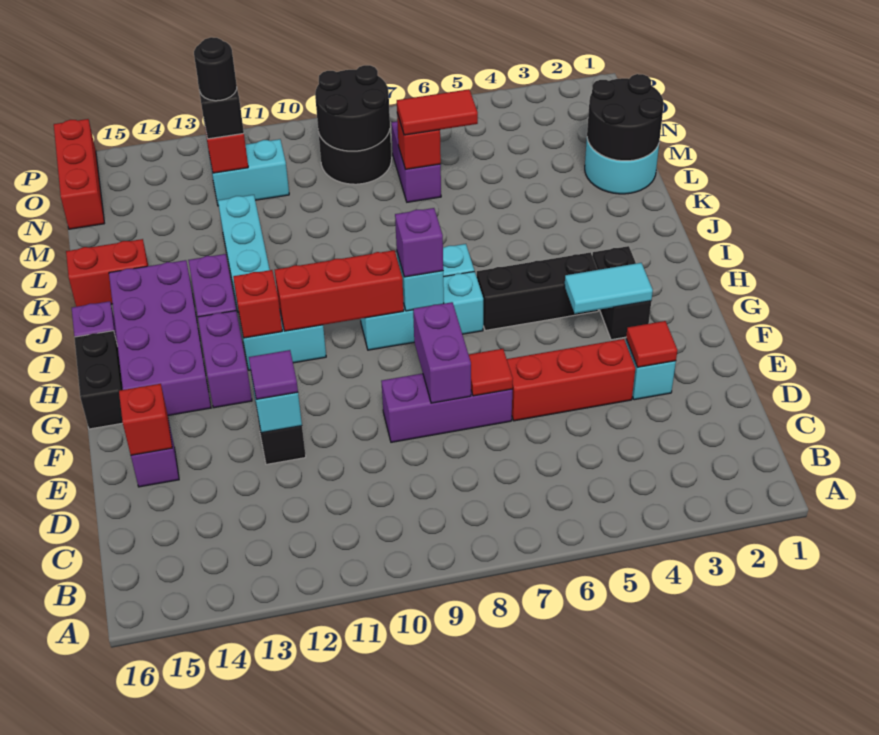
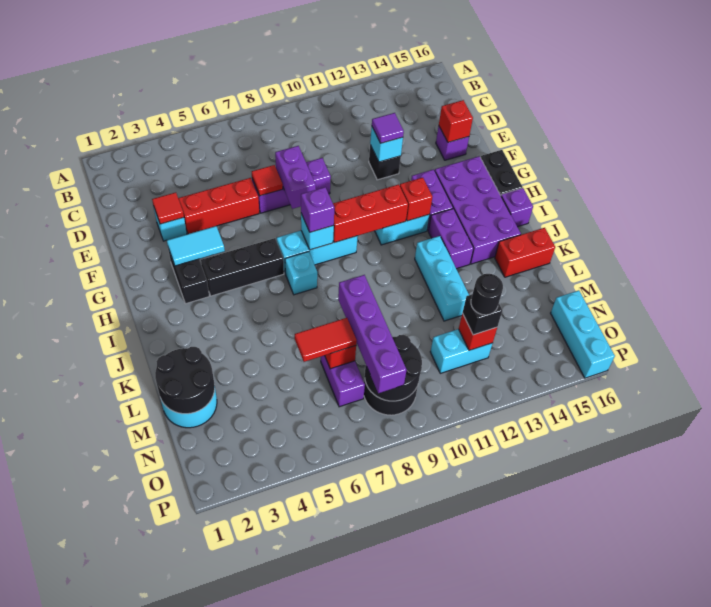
none -> purple brick L8:O8 level 3
red brick N16:P16 level 1 -> cyan brick N16:P16 level 1

